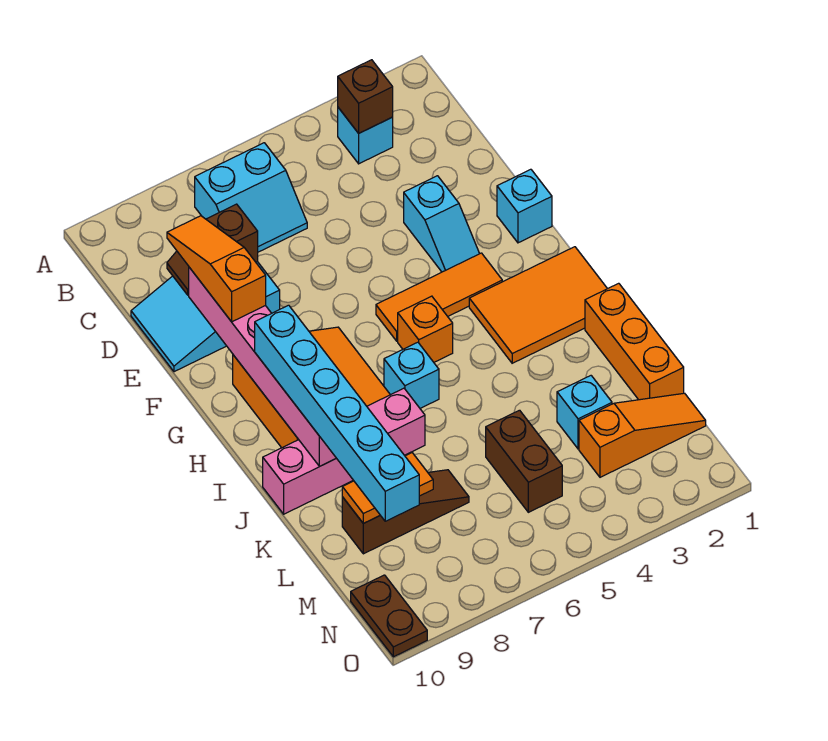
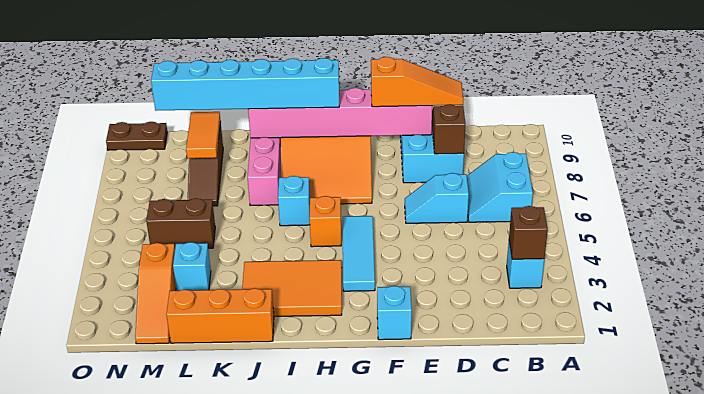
cyan slope E3:F3 level 1 top E -> cyan slope D6:E6 level 1 top D
orange tile G3:G5 level 1 -> cyan tile G3:G5 level 1
orange tile H1:I3 level 1 -> orange tile H2:J3 level 1

